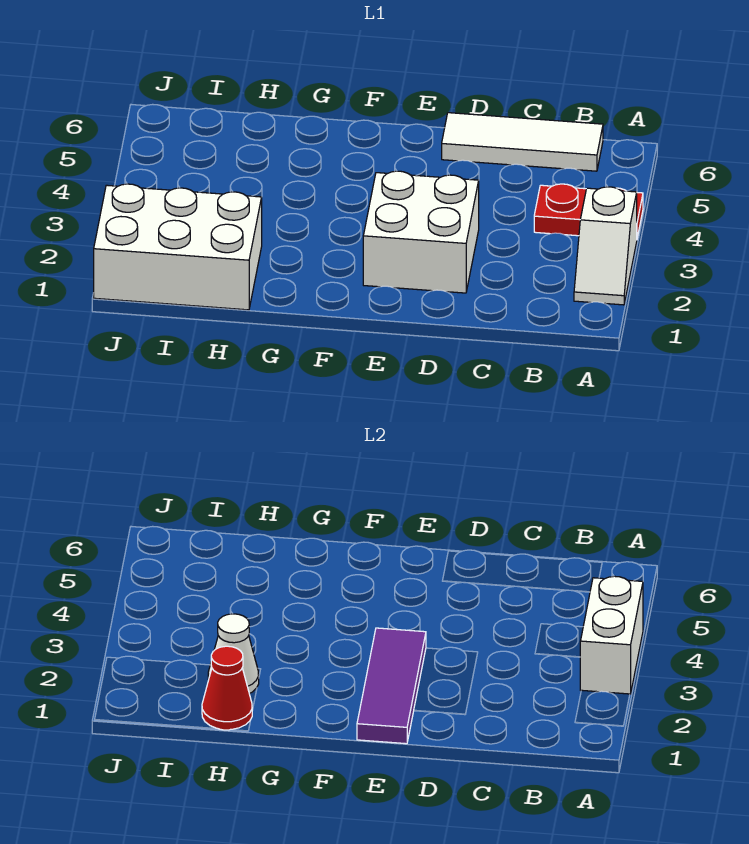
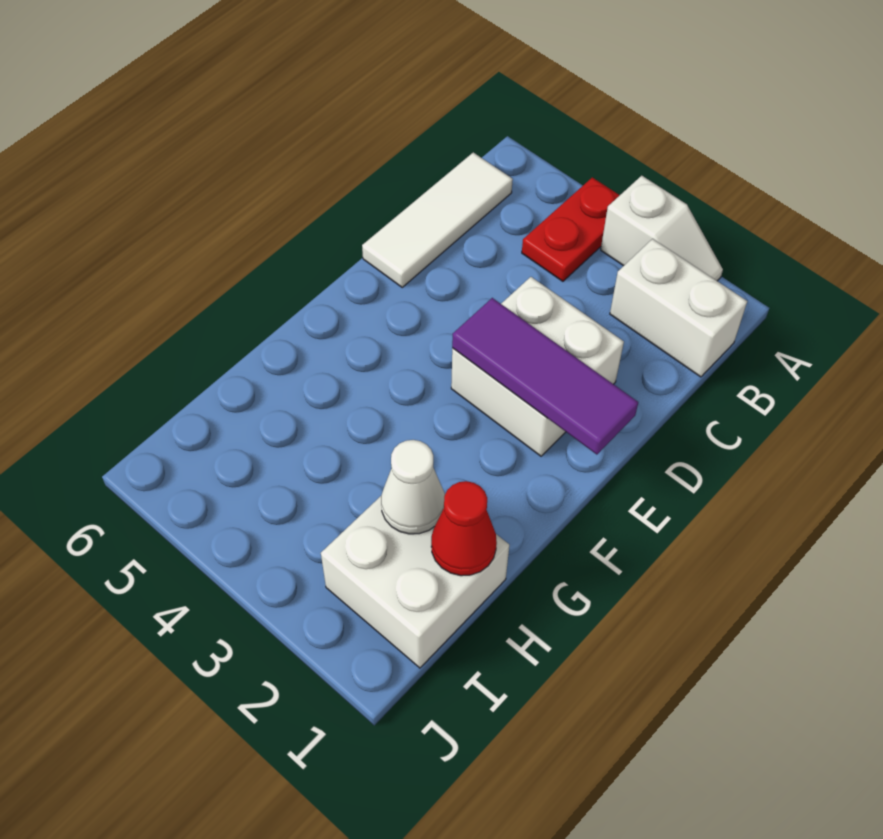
white brick A3:A4 level 2 -> white brick B1:B2 level 1
white brick H1:J2 level 1 -> white brick H1:I2 level 1

